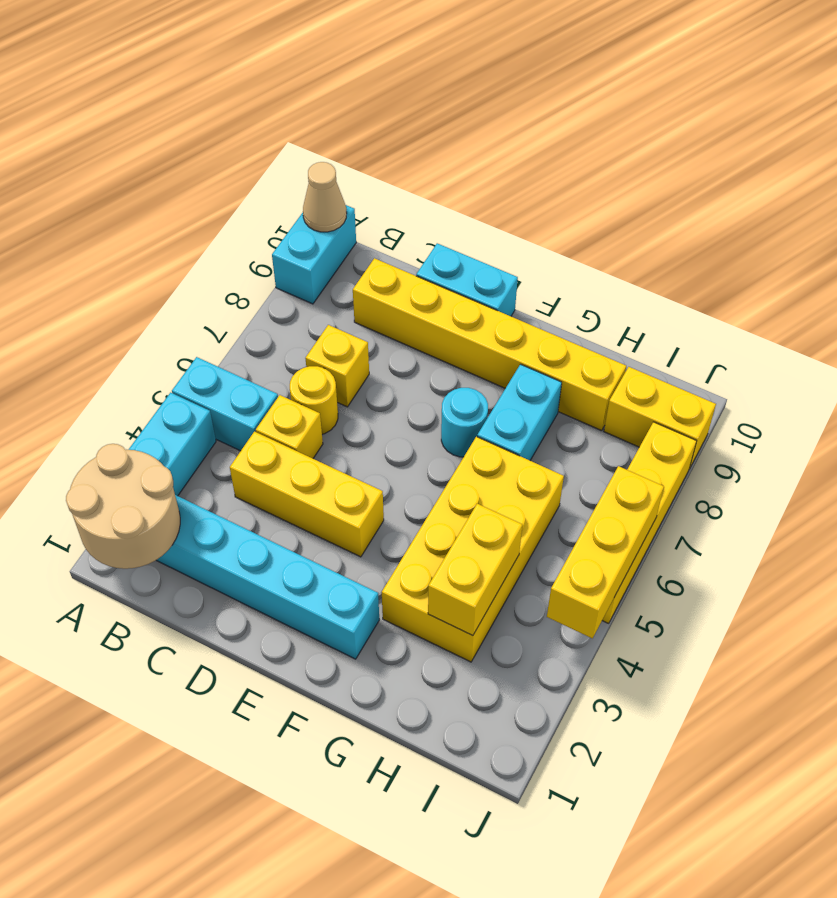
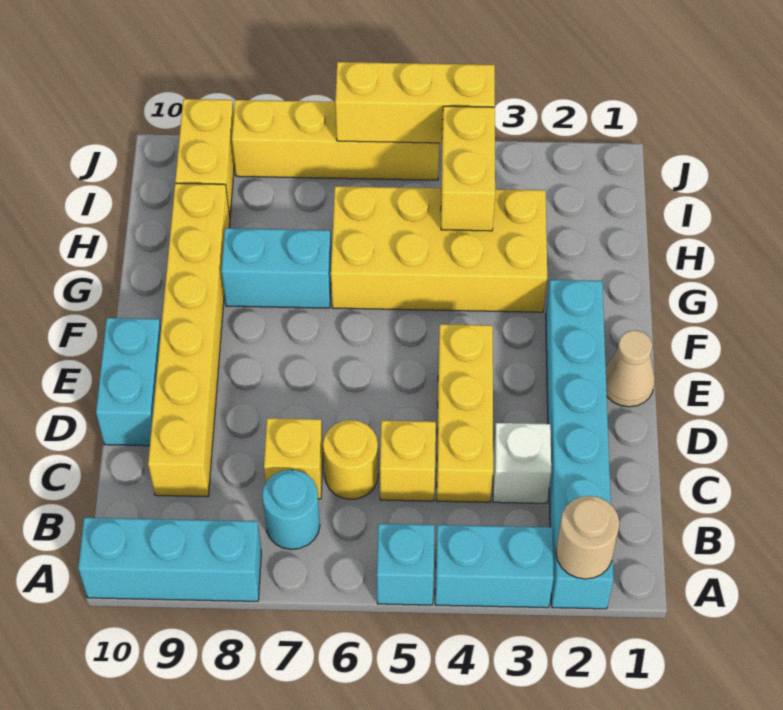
tan round brick A1:B2 level 2 -> tan round brick A2 level 2
cyan brick A5:B5 level 1 -> cyan brick A5 level 1
cyan brick A9:A10 level 1 -> cyan brick A8:A10 level 1
tan cone A10 level 2 -> tan cone E1 level 1
none -> white brick C3 level 1
cyan round brick F7 level 1 -> cyan round brick B7 level 1
yellow brick H3:H4 level 2 -> yellow brick H4:I4 level 2

